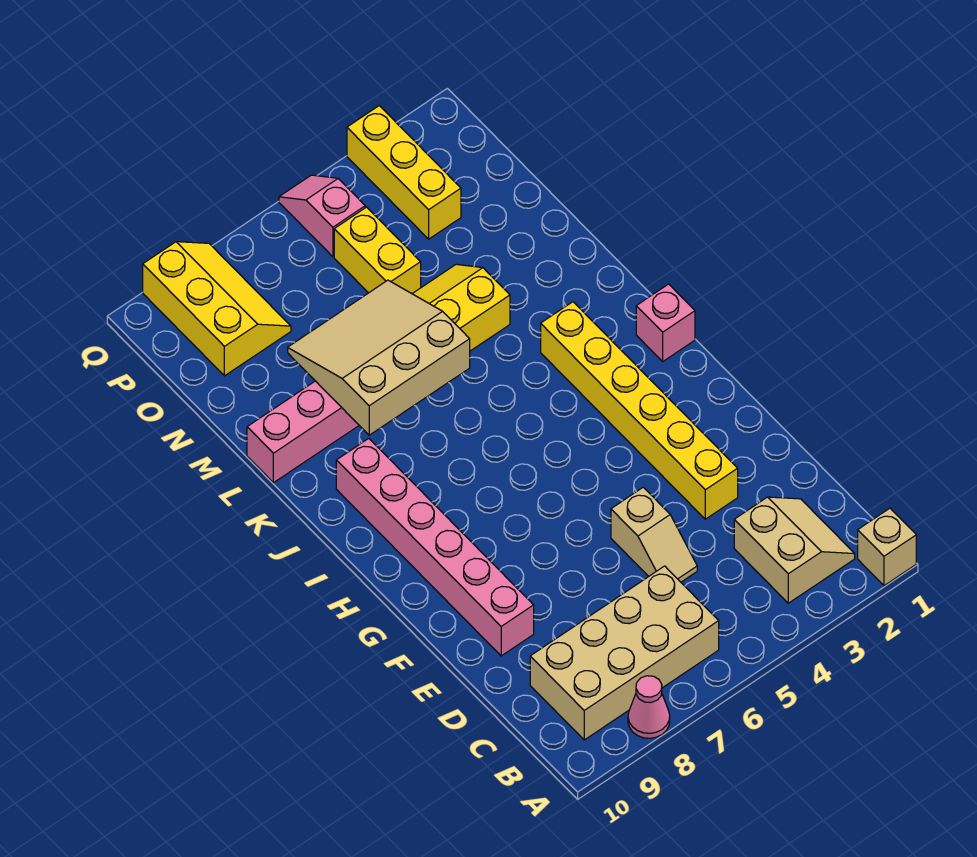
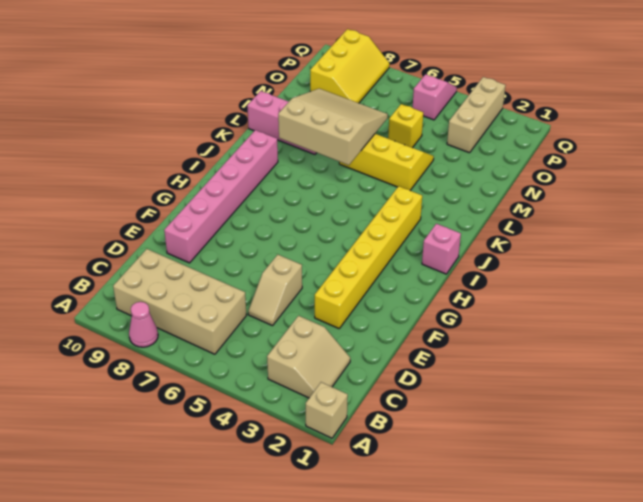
yellow brick N5:O5 level 1 -> yellow brick N5 level 1
yellow brick O3:Q3 level 1 -> tan brick O3:Q3 level 1

